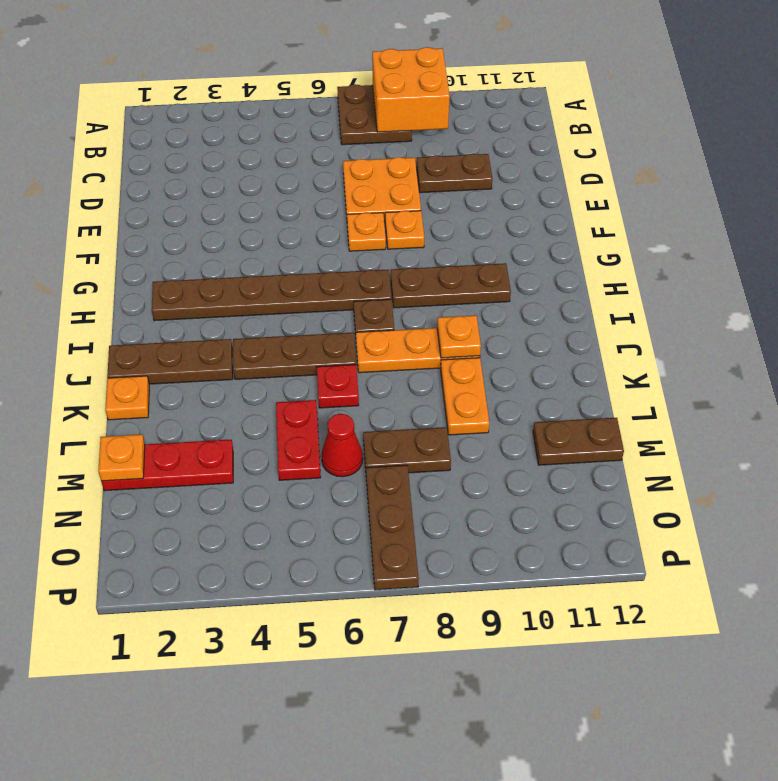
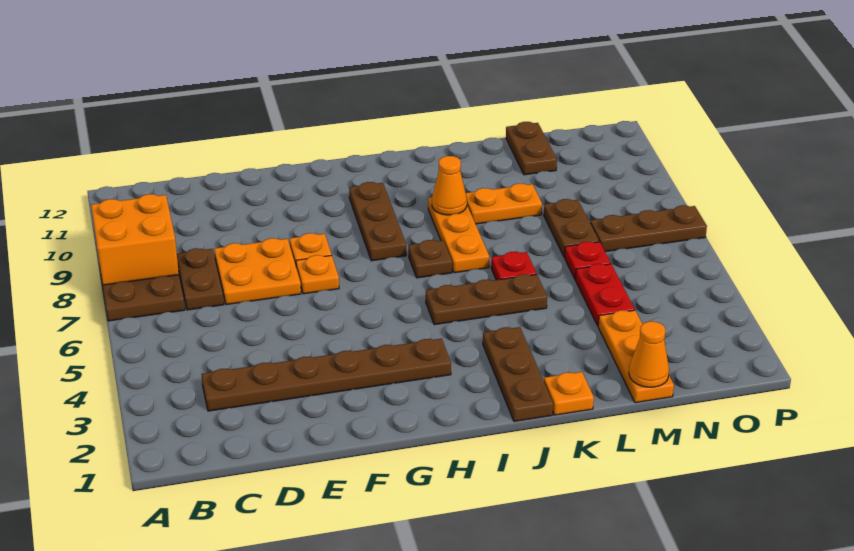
brown plate D9:D10 level 1 -> brown plate C7:C8 level 1
brown plate H2:H7 level 1 -> brown plate C3:H3 level 1
brown plate J4:J6 level 1 -> brown plate I5:K5 level 1
orange plate J9 level 2 -> orange cone J9 level 2
red plate L5:M5 level 1 -> red plate M4:M5 level 1
red plate M1:M3 level 1 -> orange plate M1:M3 level 1
orange plate M1 level 2 -> orange cone M1 level 2
red cone M6 level 1 -> red plate M6 level 1

